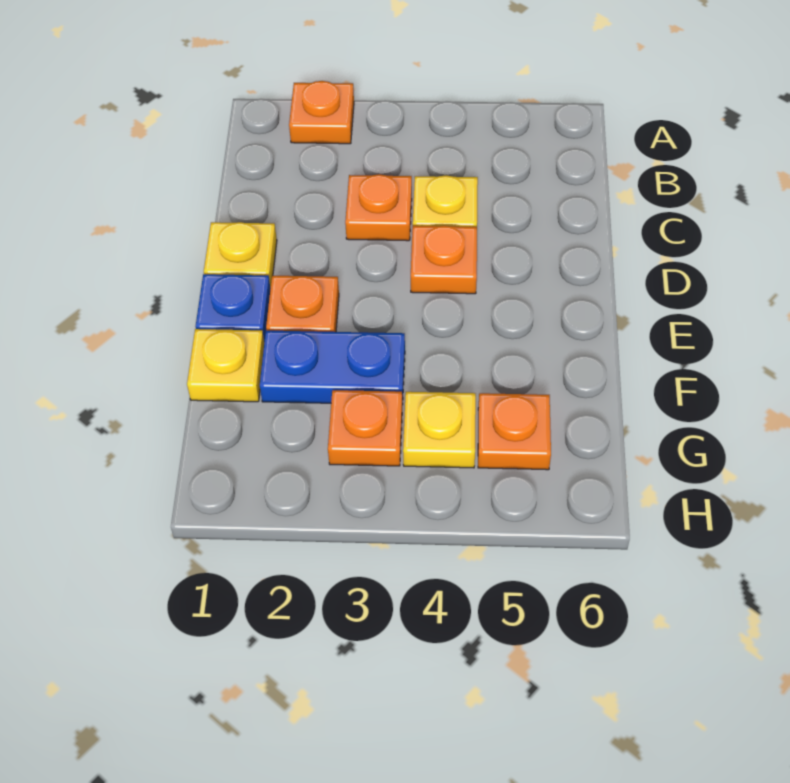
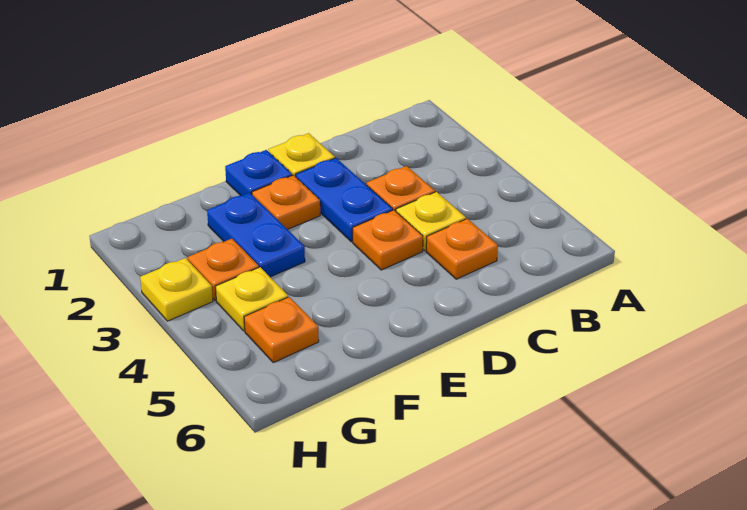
orange plate A2 level 1 -> orange plate C5 level 1
none -> blue plate D2:D3 level 1
yellow plate F1 level 1 -> yellow plate H3 level 1

